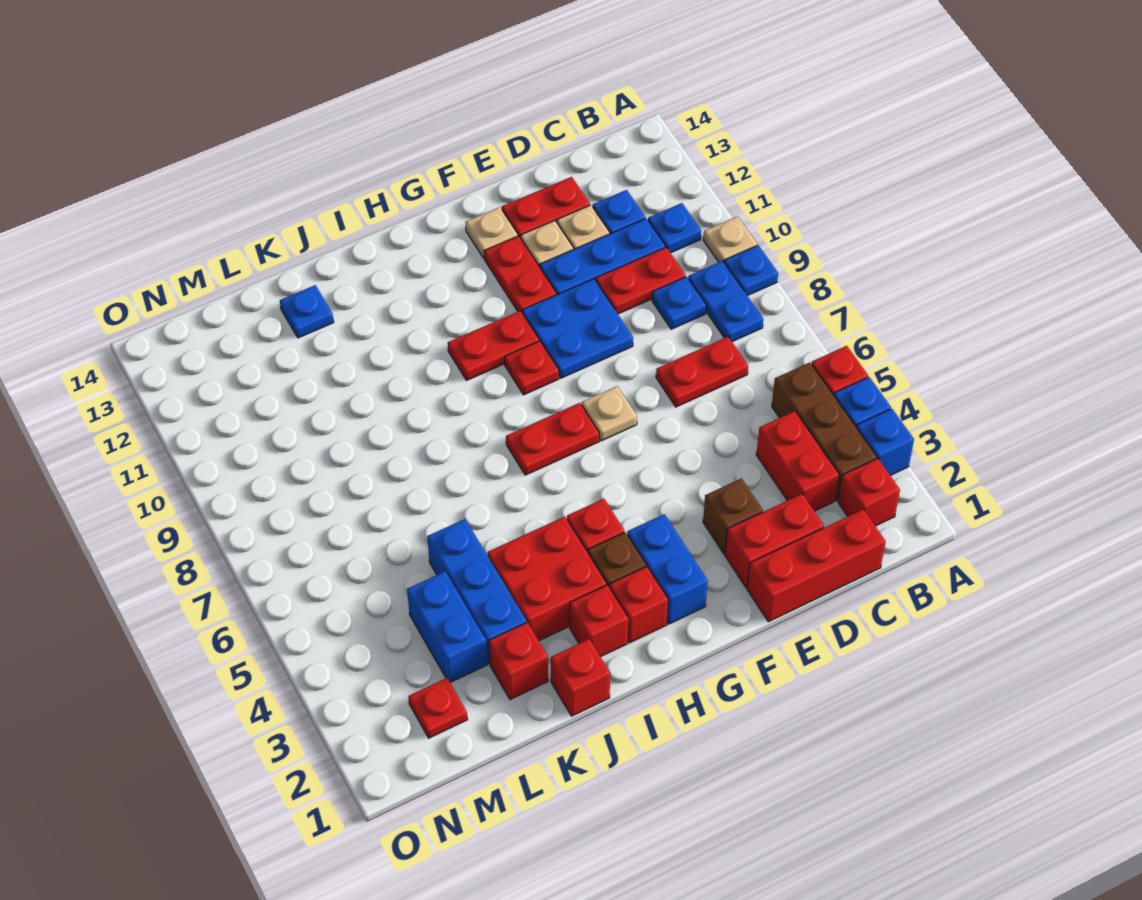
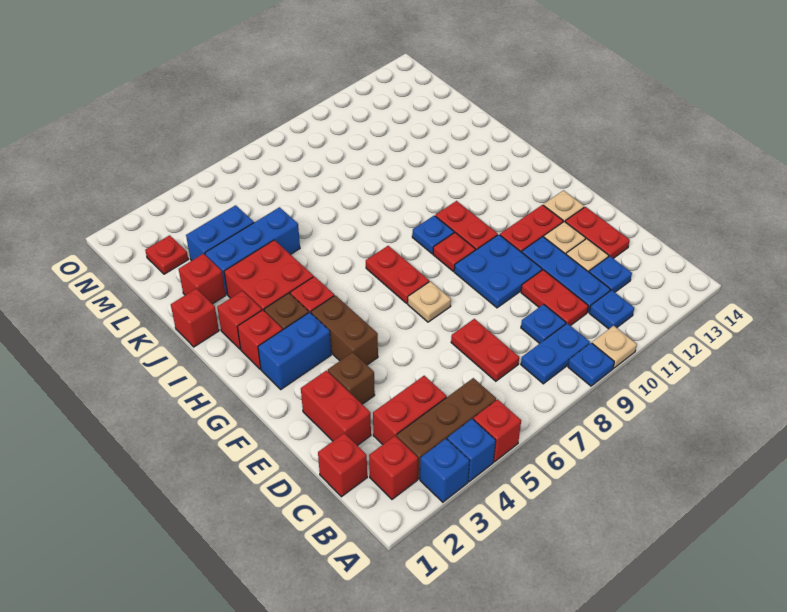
red brick C1:E1 level 1 -> red brick C1 level 1
none -> brown brick F4:G4 level 1
blue plate K13 level 1 -> blue plate H9 level 1

